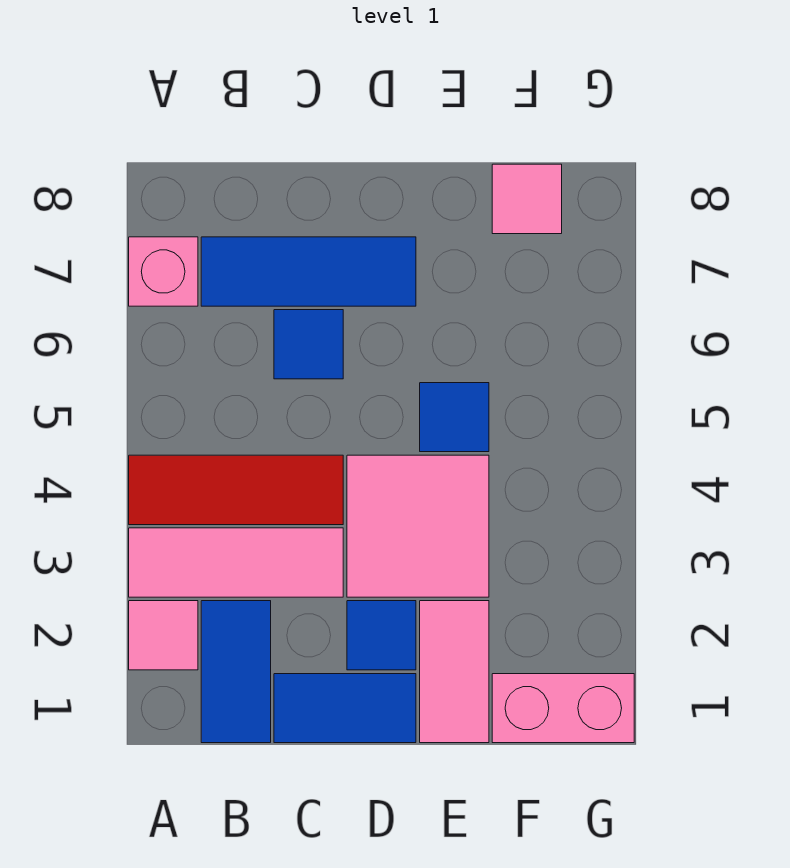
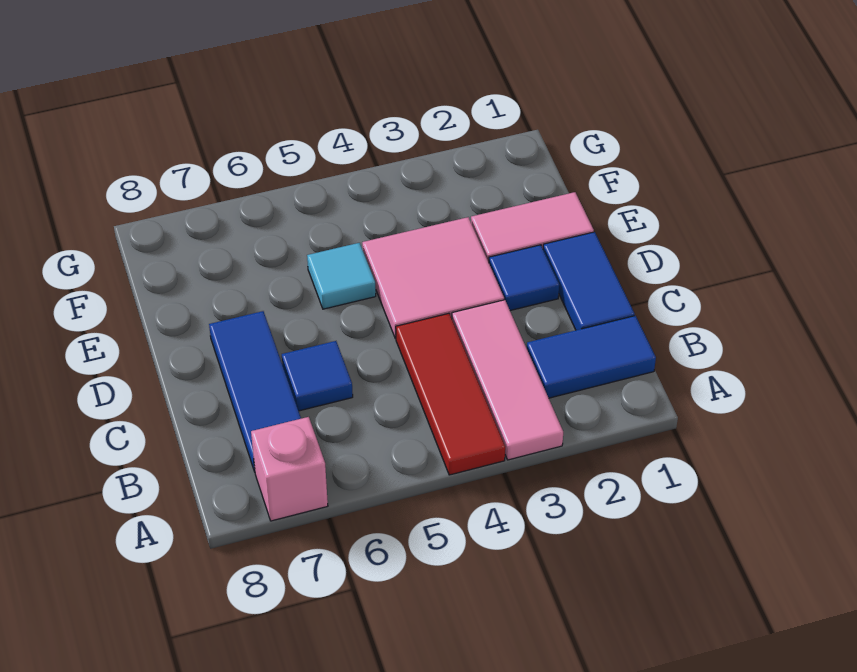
pink tile A2 level 1 -> none
blue tile E5 level 1 -> cyan tile E5 level 1
pink brick F1:G1 level 1 -> none
pink tile F8 level 1 -> none

